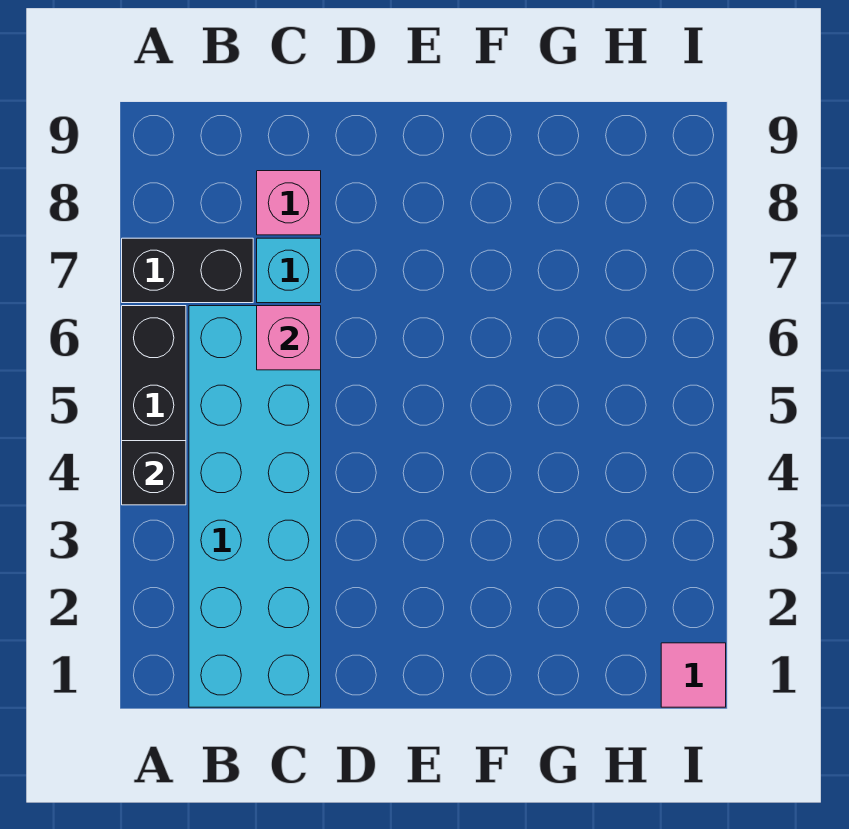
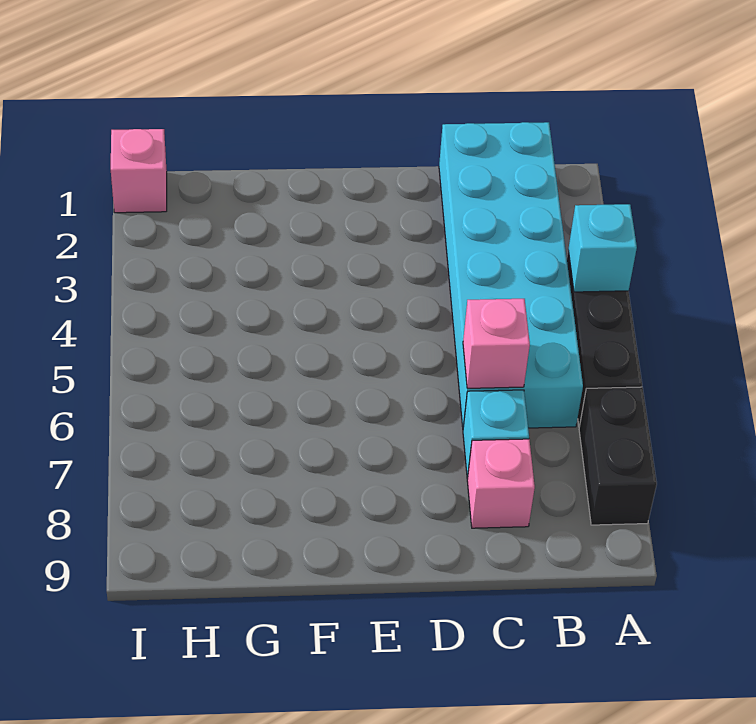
black brick A4 level 2 -> cyan brick A4 level 2
black brick A7:B7 level 1 -> black brick A7:A8 level 1
pink tile I1 level 1 -> pink brick I1 level 1

